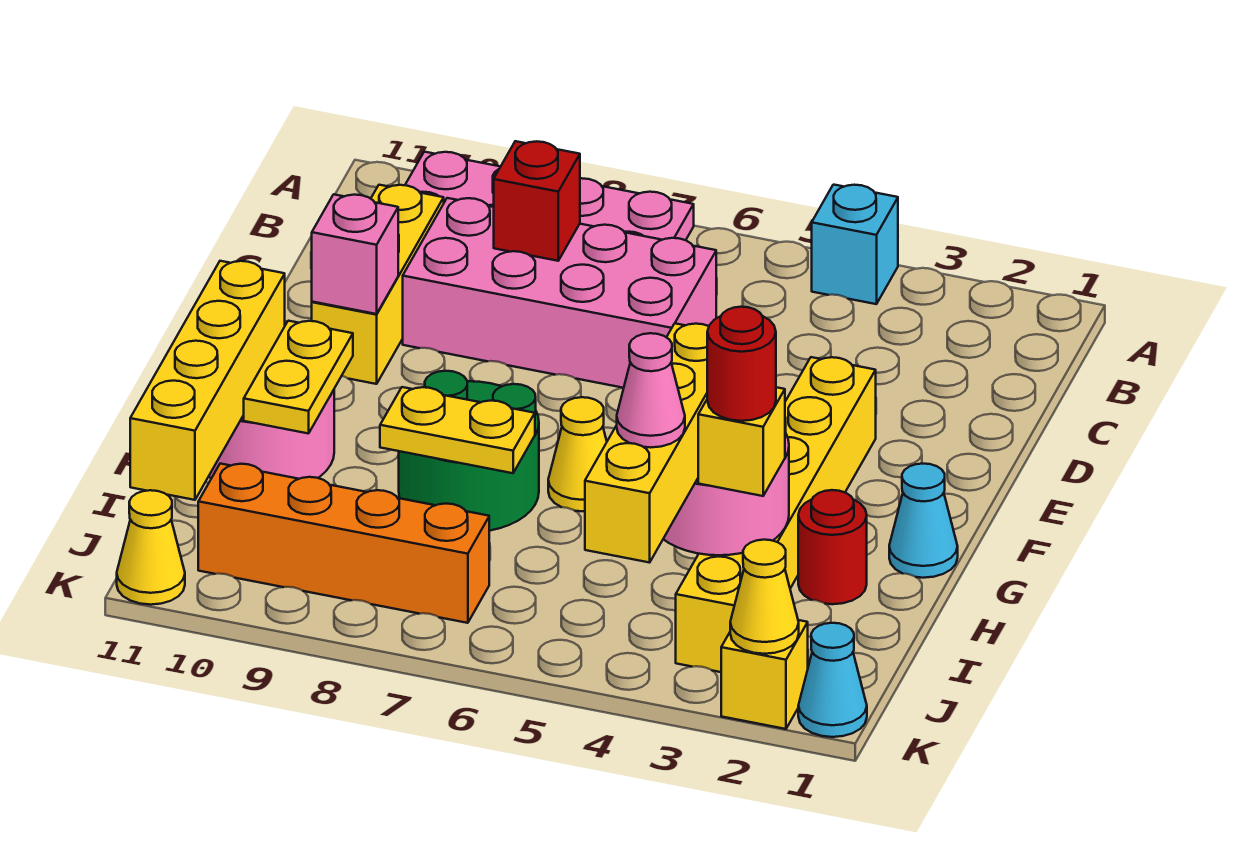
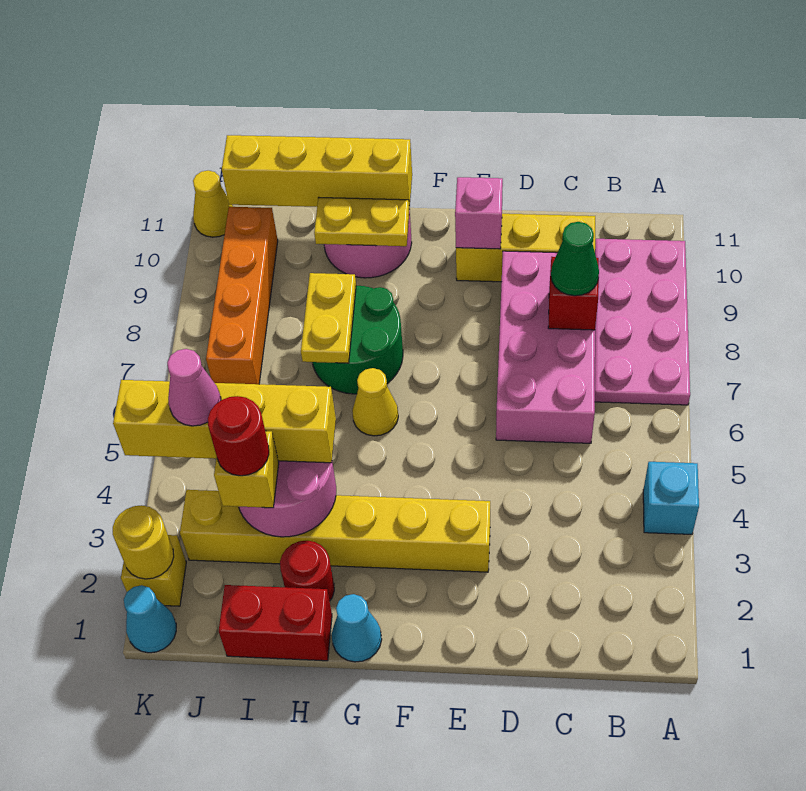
none -> green cone C8 level 3
none -> red brick H1:I1 level 1
yellow cone K2 level 2 -> yellow round brick K2 level 2

